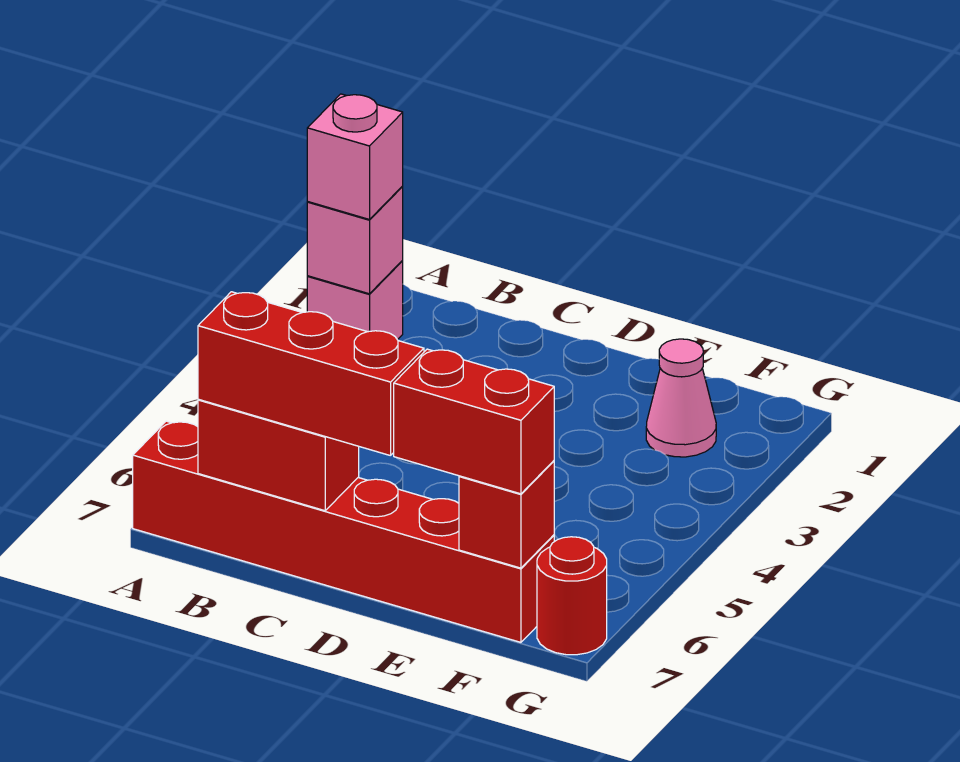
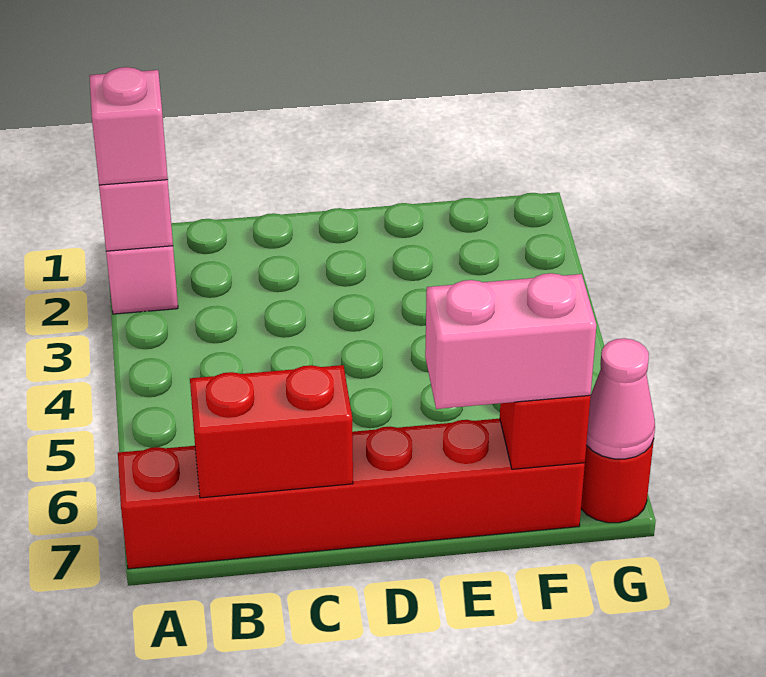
red brick B7:D7 level 3 -> none
red brick E7:F7 level 3 -> pink brick E7:F7 level 3
pink cone F2 level 1 -> pink cone G7 level 2

